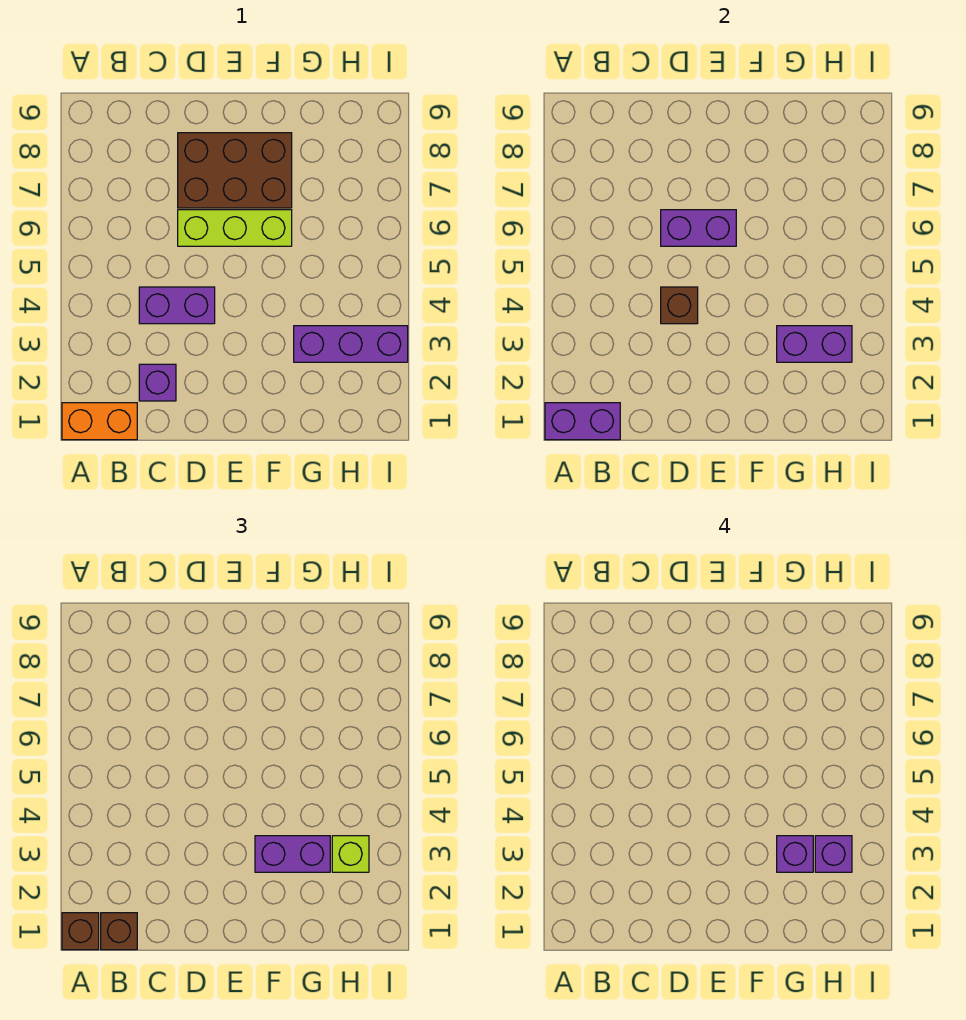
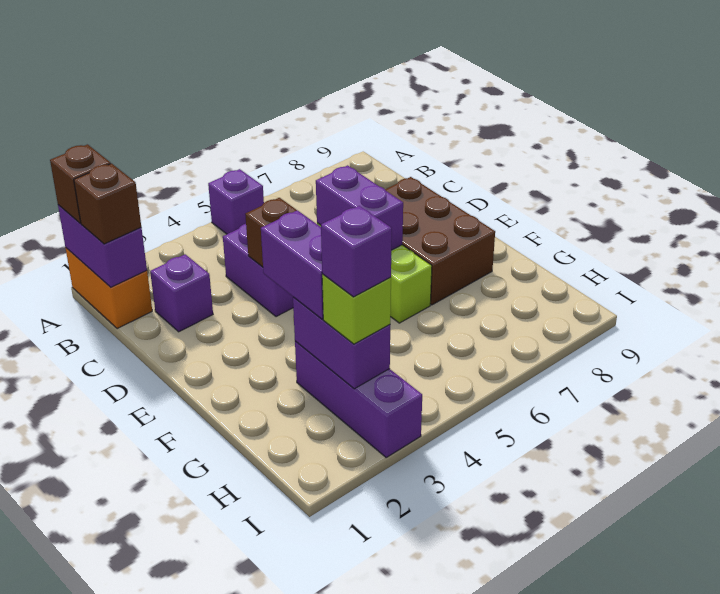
purple brick G3 level 4 -> purple brick A5 level 1

